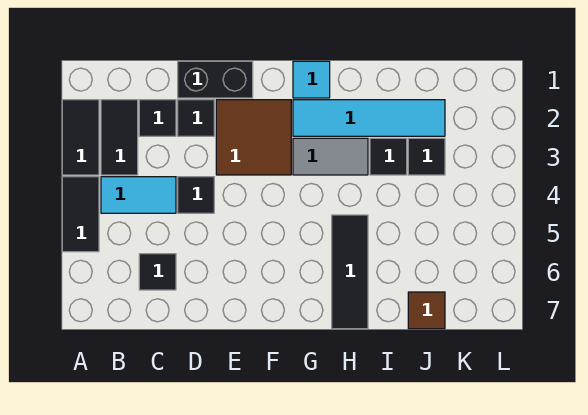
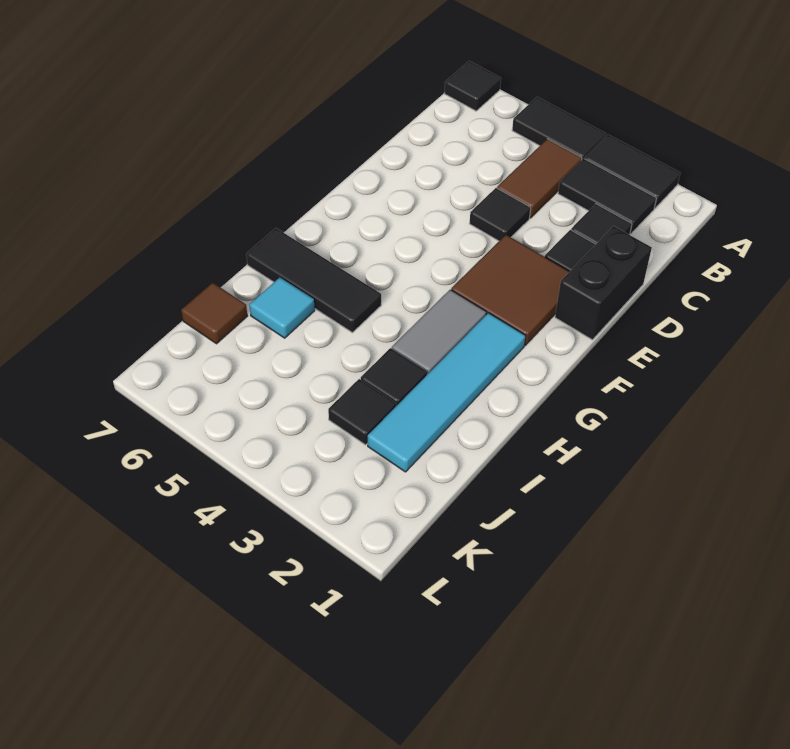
cyan tile B4:C4 level 1 -> brown tile B4:C4 level 1
black tile C6 level 1 -> black tile A7 level 1
cyan tile G1 level 1 -> cyan tile I6 level 1

